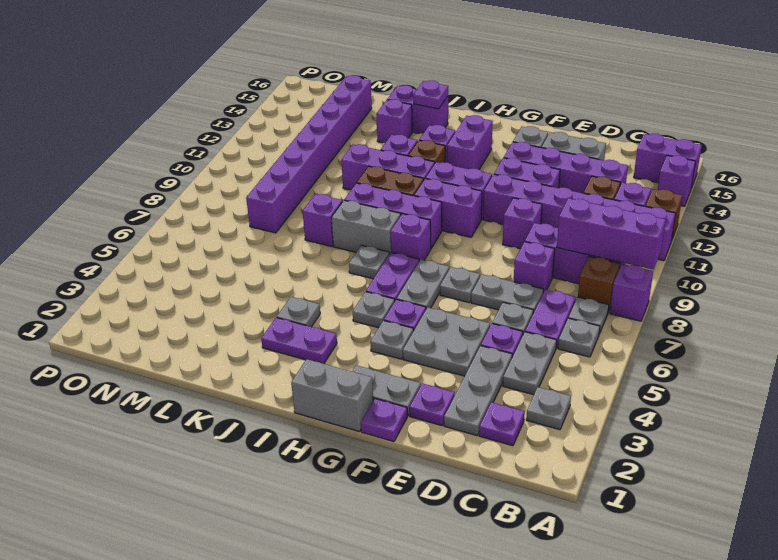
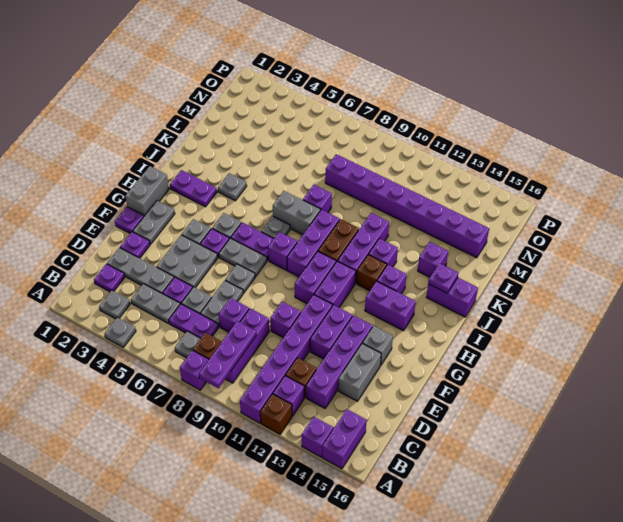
purple brick A9:C9 level 2 -> purple plate A9:C9 level 2
grey plate B6 level 1 -> grey plate A4 level 1
purple plate I3:J3 level 1 -> purple plate I2:I3 level 1
grey brick I8:J8 level 1 -> grey brick J7:J8 level 1
purple brick J15:K15 level 1 -> purple brick J15:J16 level 1

